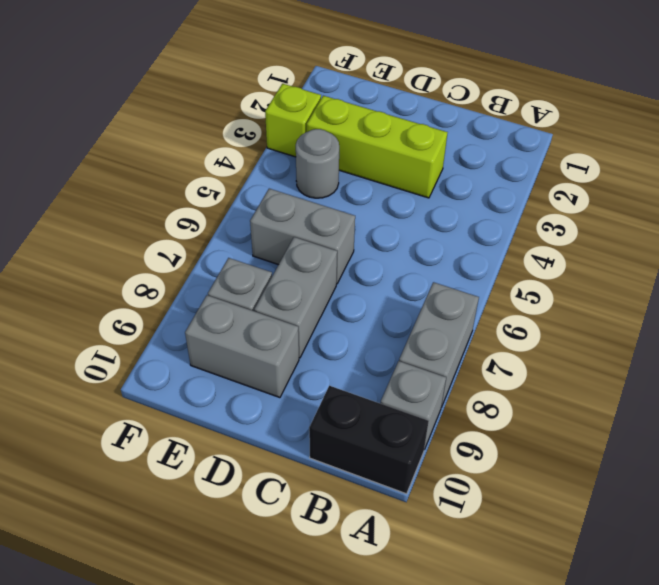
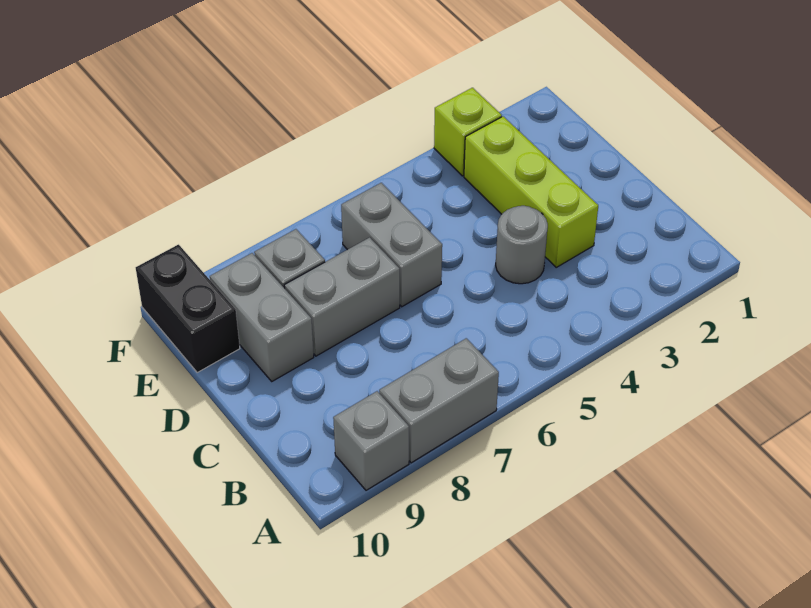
black brick A10:B10 level 1 -> black brick E10:F10 level 1
grey round brick E4 level 1 -> grey round brick C4 level 1

